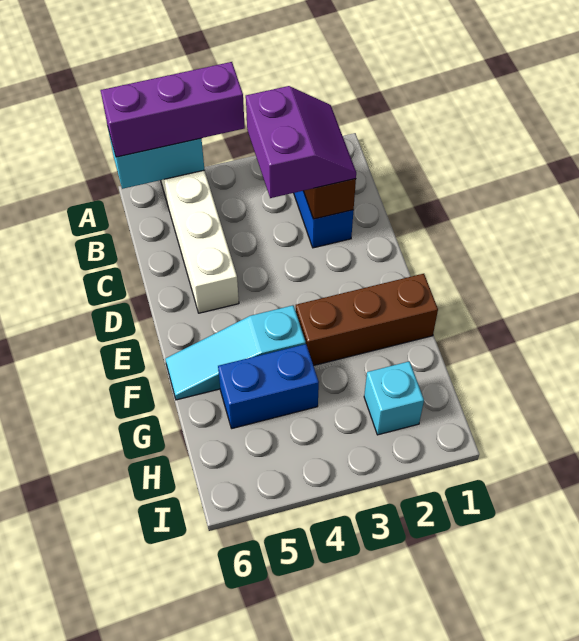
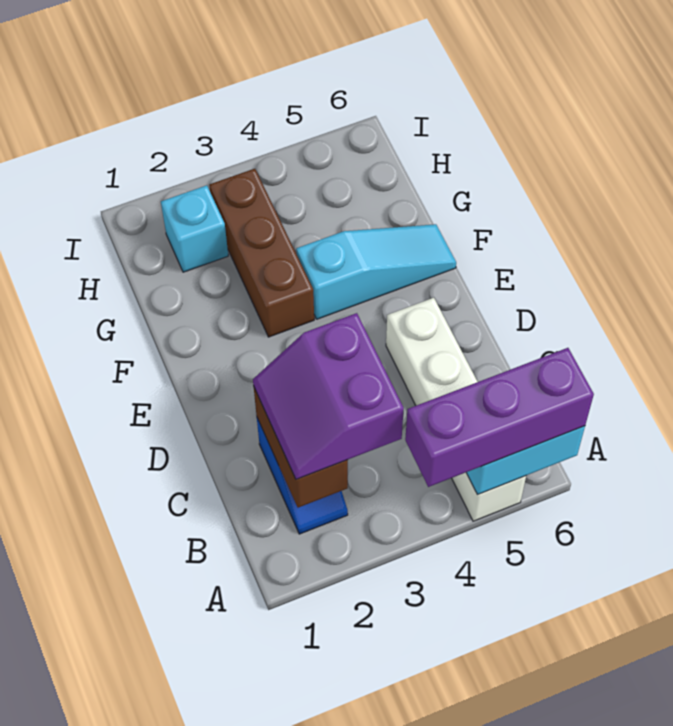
brown brick F1:F3 level 1 -> brown brick F3:H3 level 1
blue brick G4:G5 level 1 -> none

